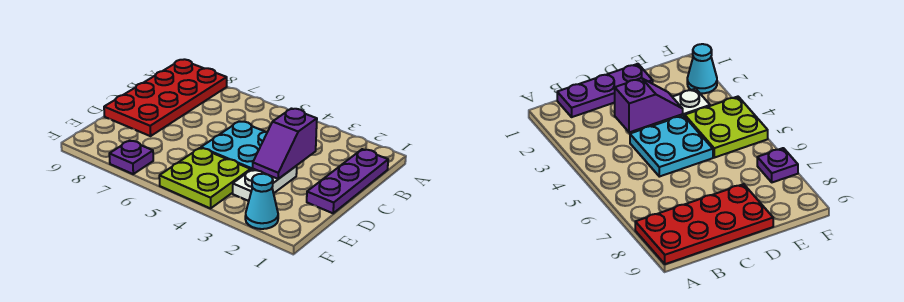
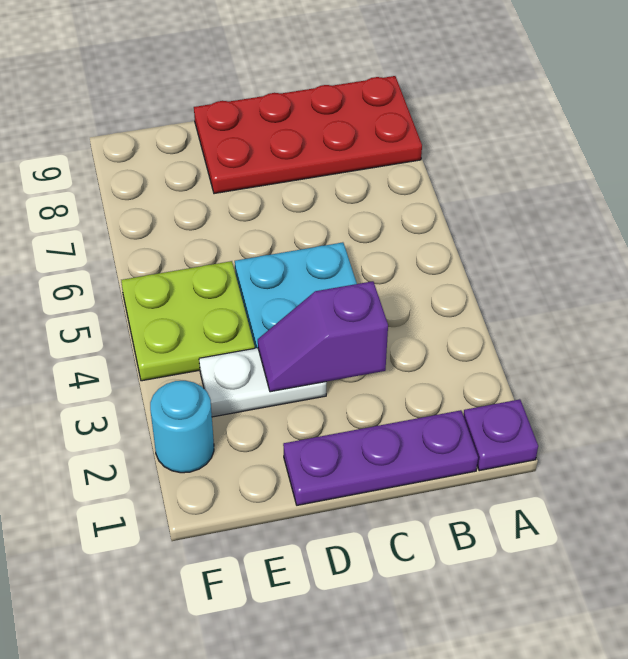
cyan cone F2 level 1 -> cyan round brick F2 level 1
purple plate F7 level 1 -> purple plate A1 level 1

